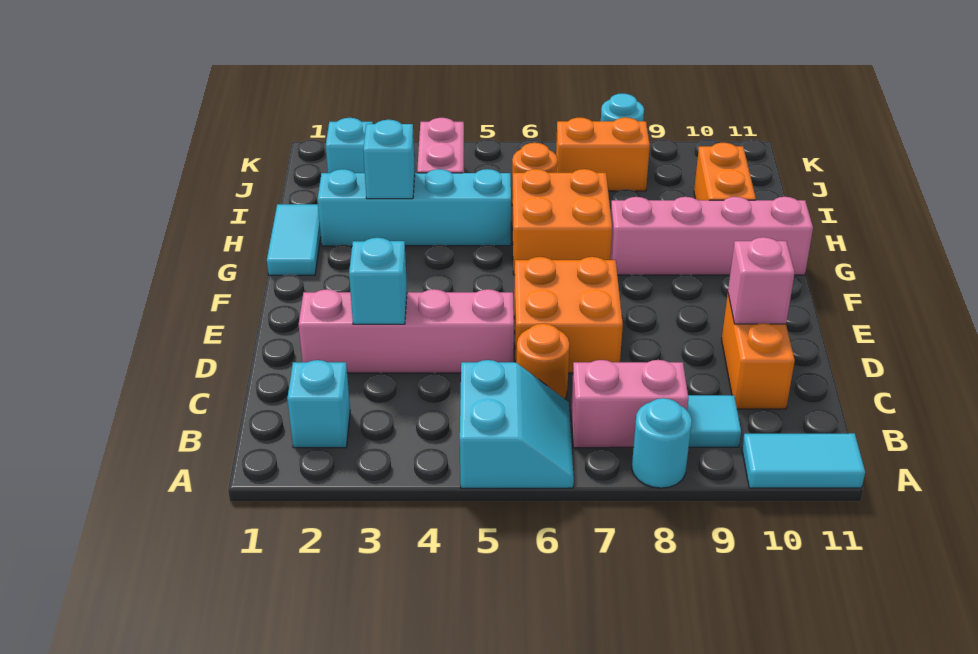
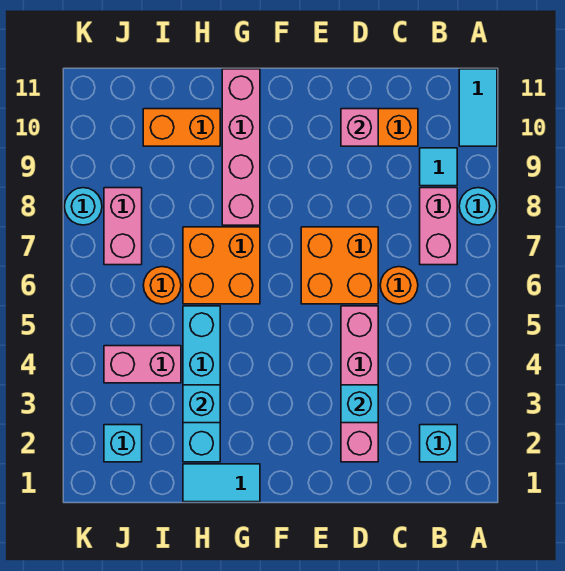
cyan slope A5:B6 level 1 top 5 -> none
orange brick J7:J8 level 1 -> pink brick J7:J8 level 1

